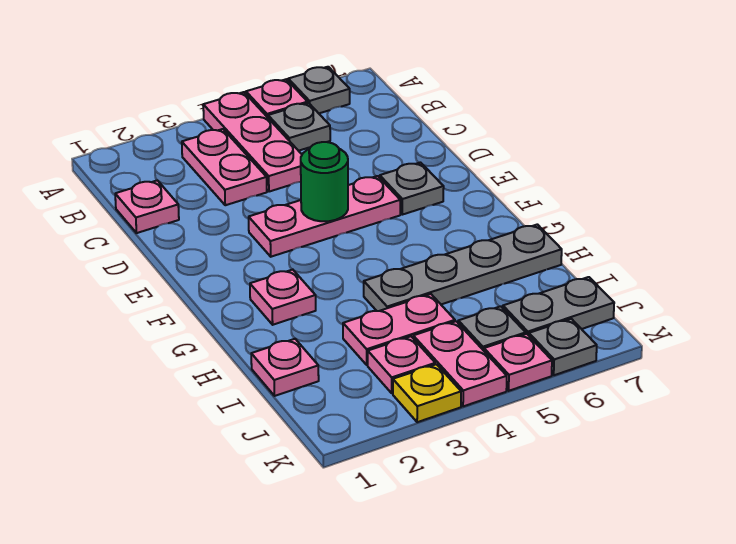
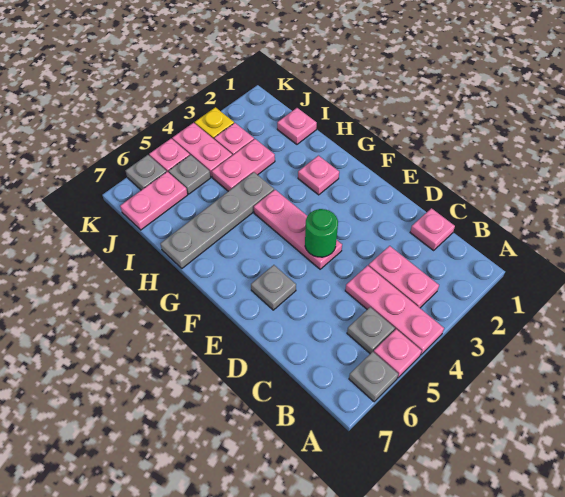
pink plate E3:E5 level 1 -> pink plate E4:G4 level 1
grey plate J6:J7 level 1 -> pink plate J6:J7 level 1

